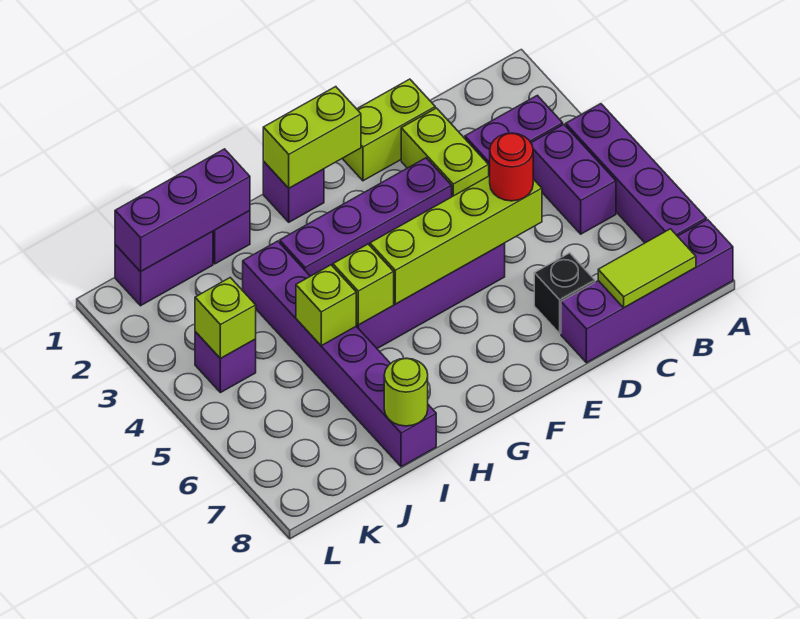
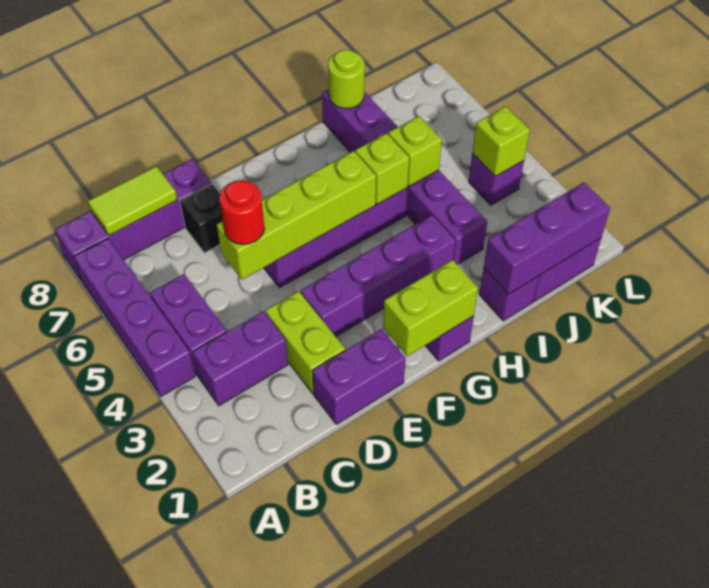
lime brick D1:E1 level 1 -> purple brick D1:E1 level 1

